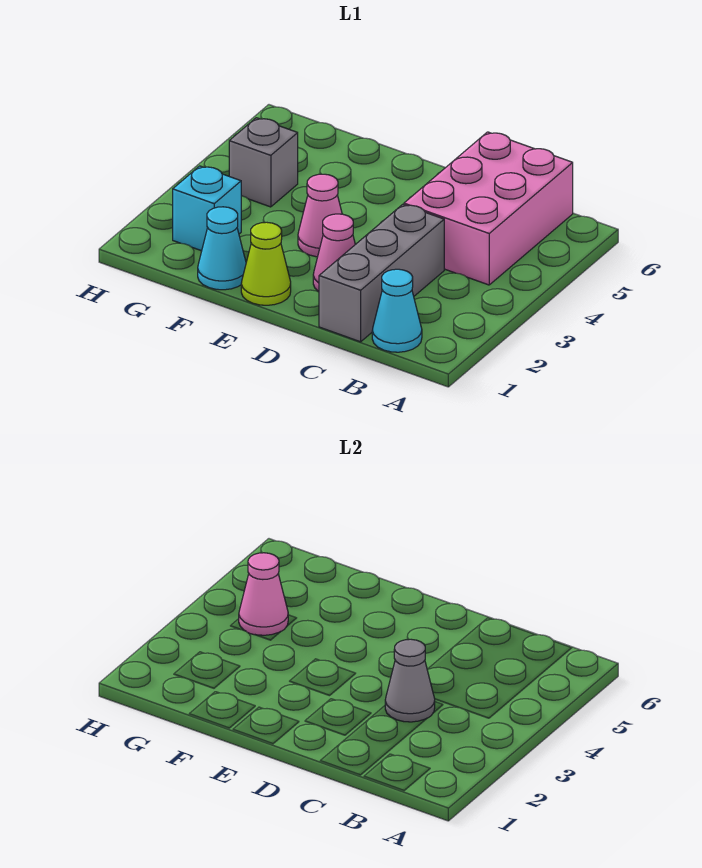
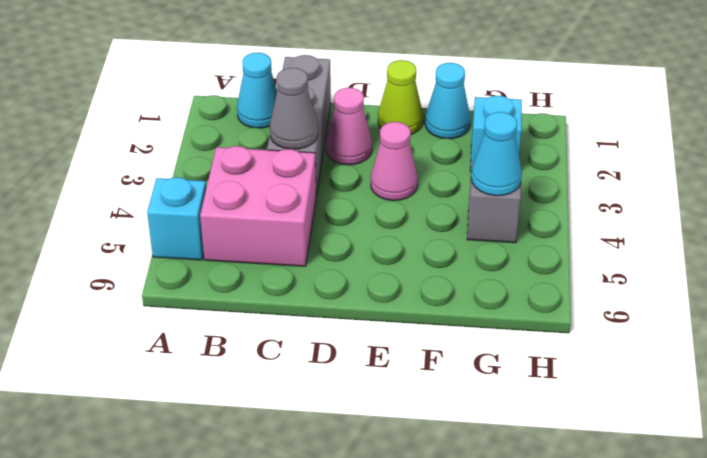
none -> cyan brick A5 level 1
pink brick B4:C6 level 1 -> pink brick B4:C5 level 1
pink cone G4 level 2 -> cyan cone G4 level 2

